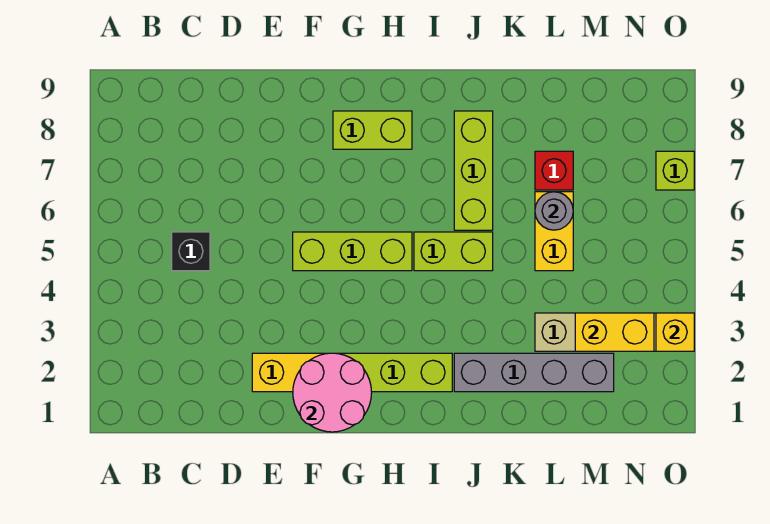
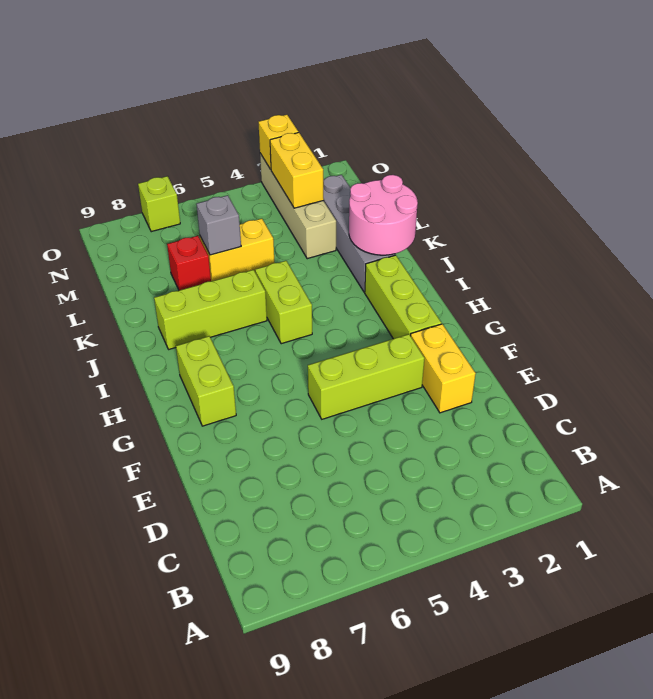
black brick C5 level 1 -> none
pink round brick F1:G2 level 2 -> pink round brick J1:K2 level 2
lime brick F5:H5 level 1 -> lime brick F3:F5 level 1
grey round brick L6 level 2 -> grey brick L6 level 2

